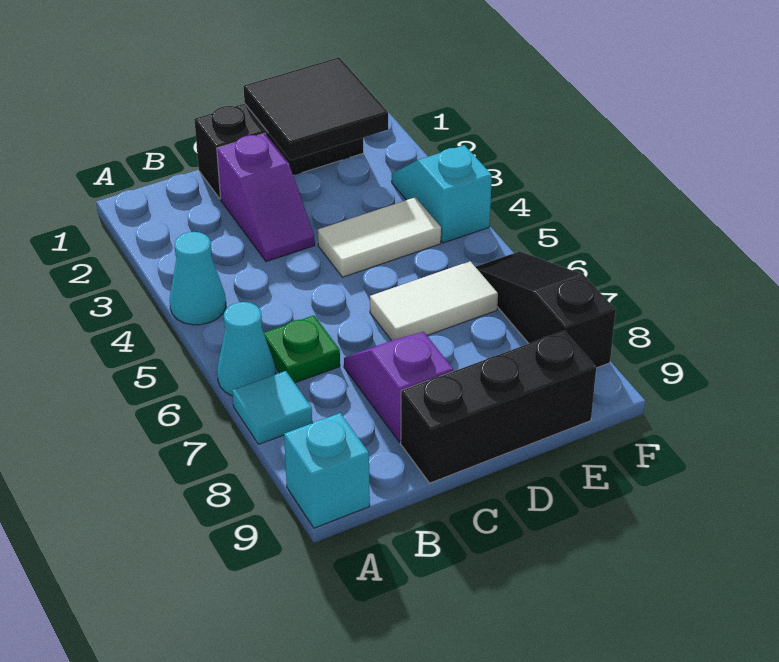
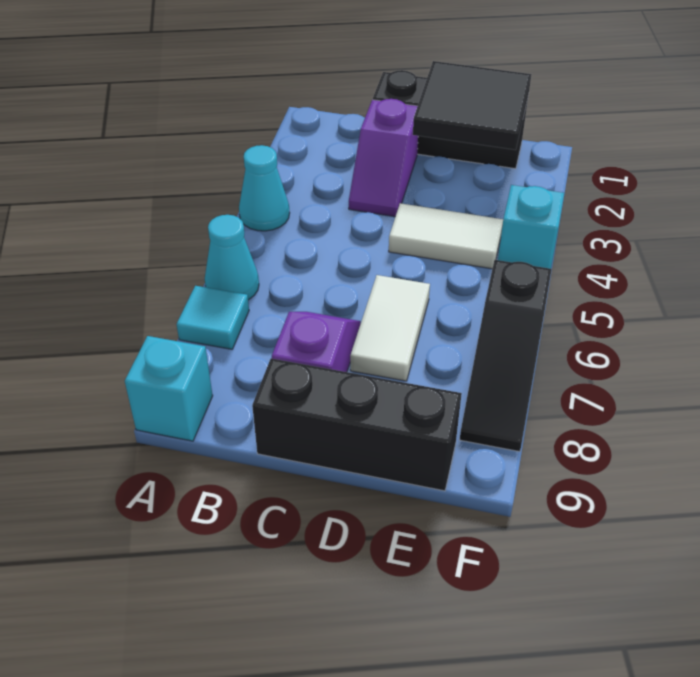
green plate B6 level 1 -> none
white tile D6:E6 level 1 -> white tile D6:D7 level 1
black slope F6:F8 level 1 top 8 -> black slope F6:F8 level 1 top 6

